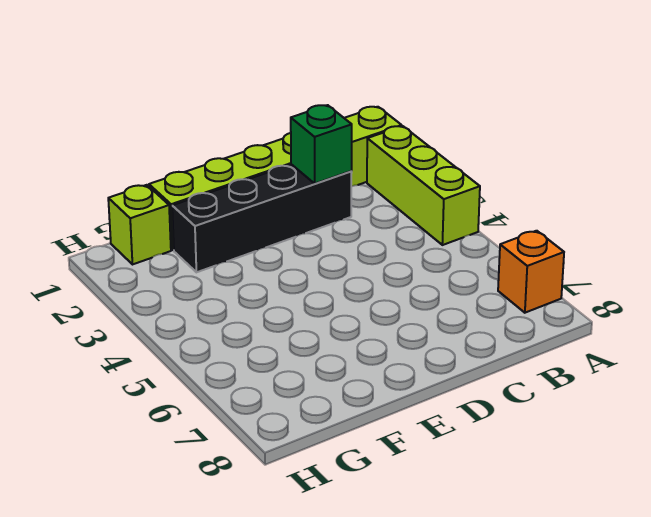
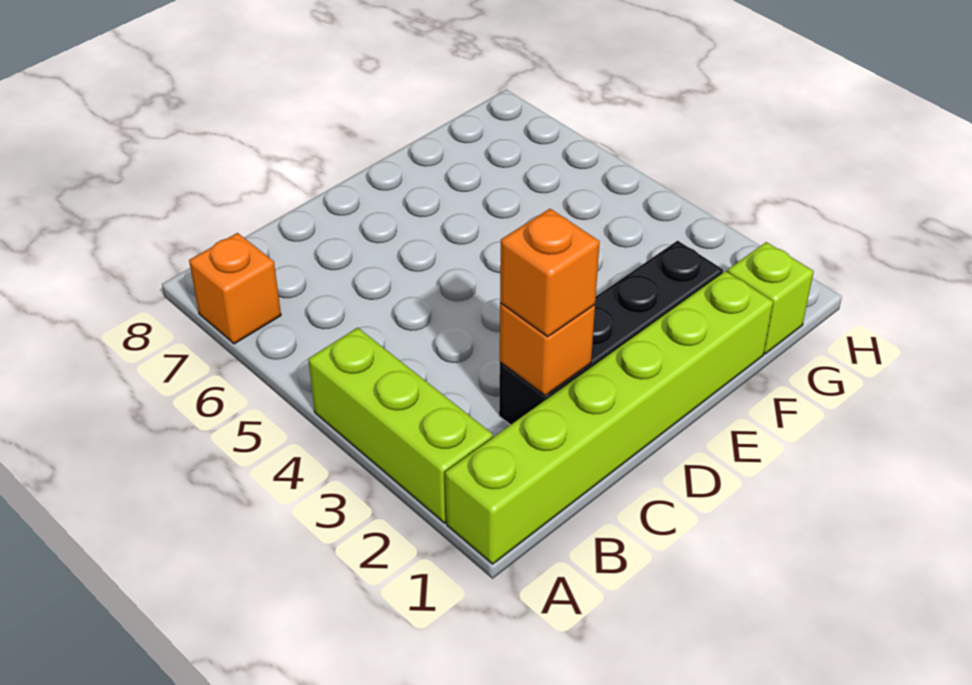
green brick C2 level 2 -> orange brick C2 level 2
none -> orange brick C2 level 3

